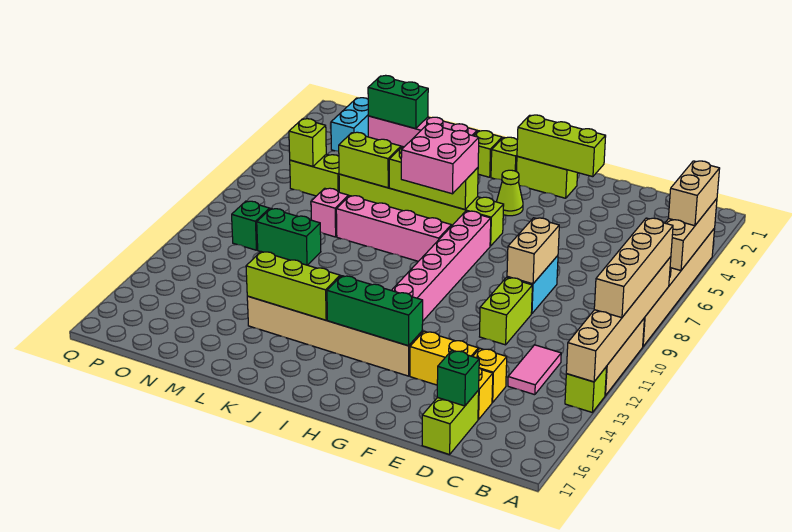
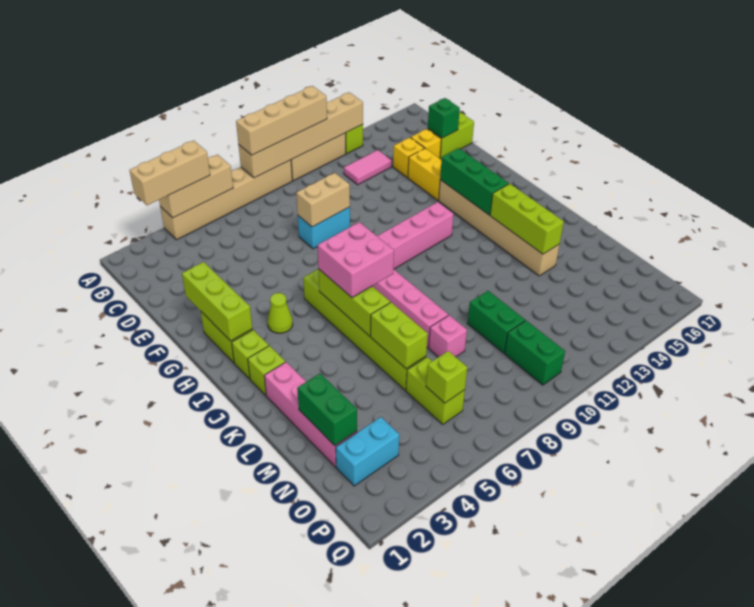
tan brick A4:A5 level 3 -> tan brick A3:A5 level 3
lime brick E10:E11 level 1 -> none
green brick O10 level 1 -> green brick O10:P10 level 1

